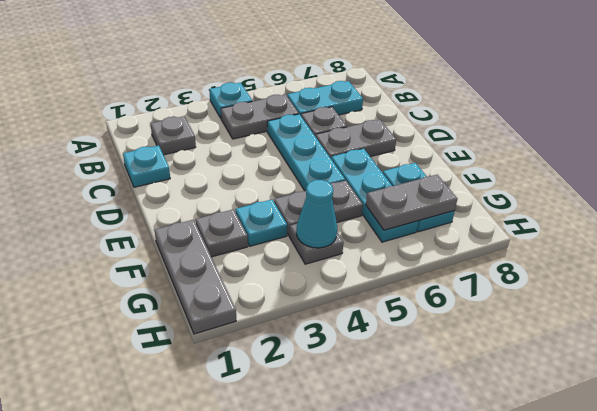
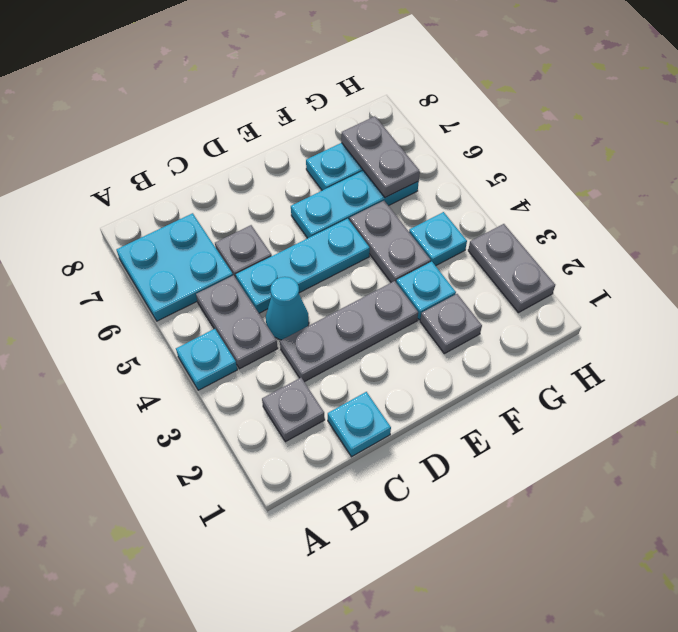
cyan plate B6:B7 level 1 -> cyan plate A6:B7 level 1
grey plate D6:D7 level 1 -> grey plate H2:H3 level 1
grey plate F1:H1 level 1 -> grey plate C3:E3 level 1
grey plate G4 level 1 -> cyan plate G4 level 1
cyan cone G4 level 2 -> cyan cone C4 level 1

